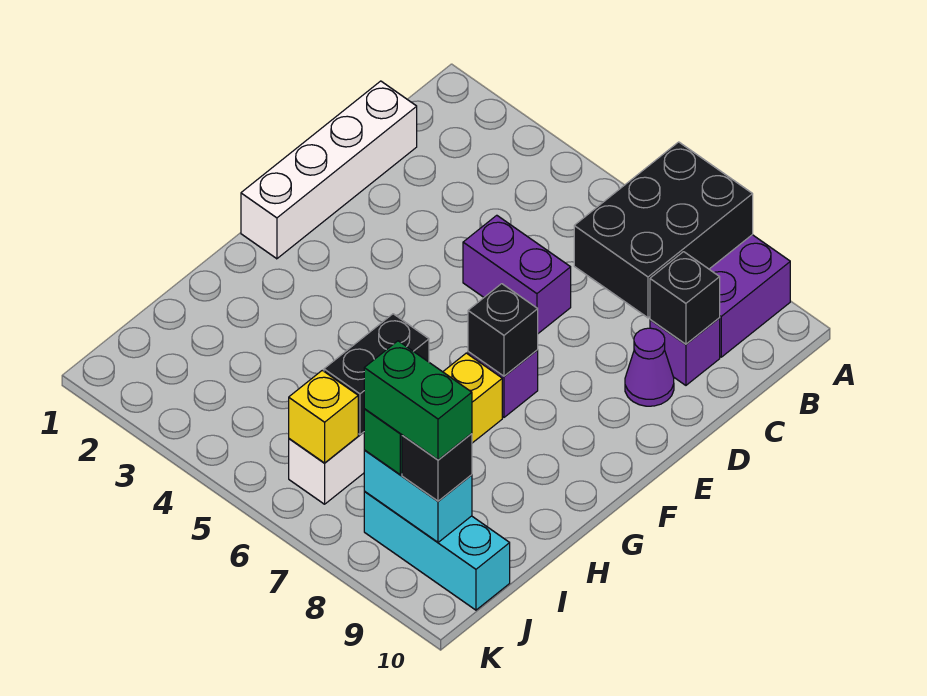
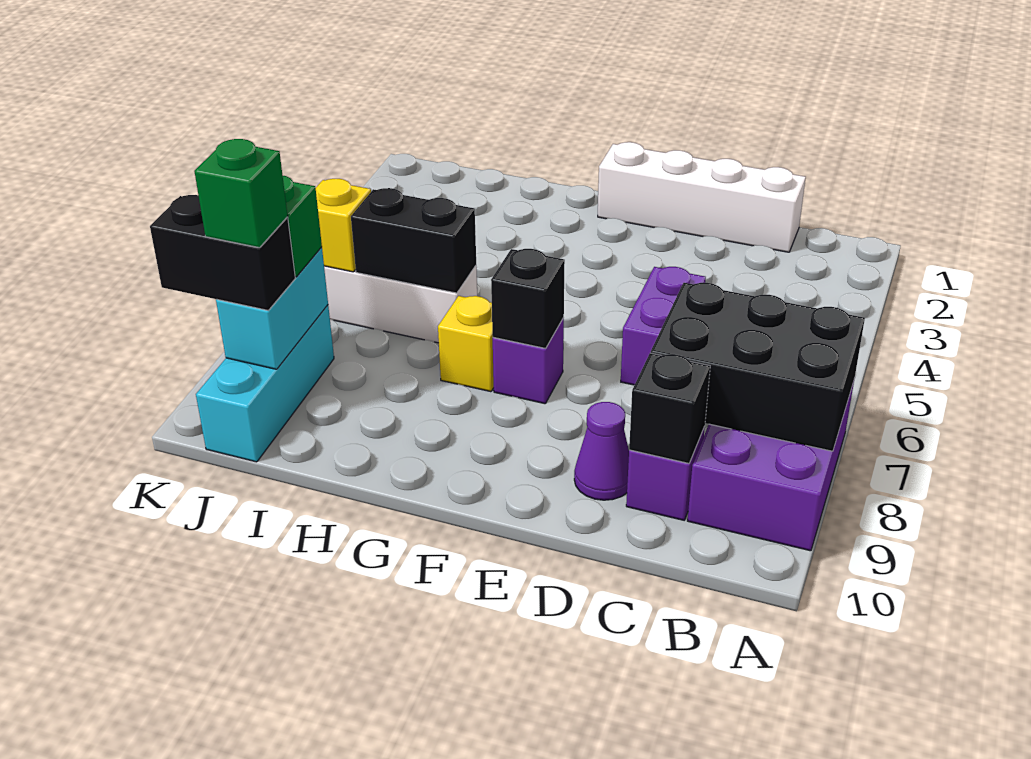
green brick J8:J9 level 4 -> green brick J9 level 4
black brick J9 level 3 -> black brick J9:K9 level 3

